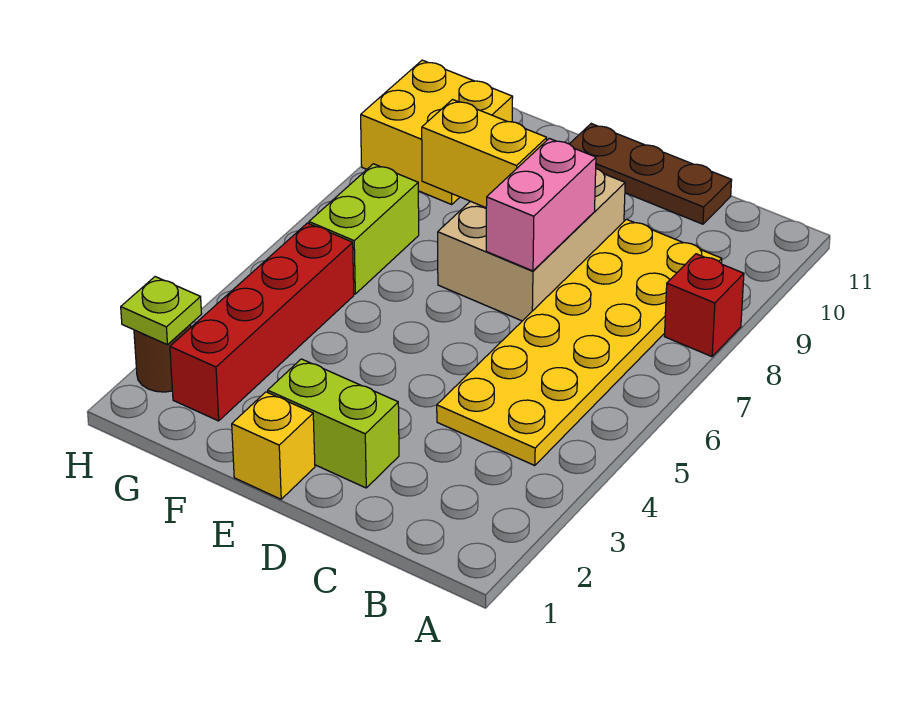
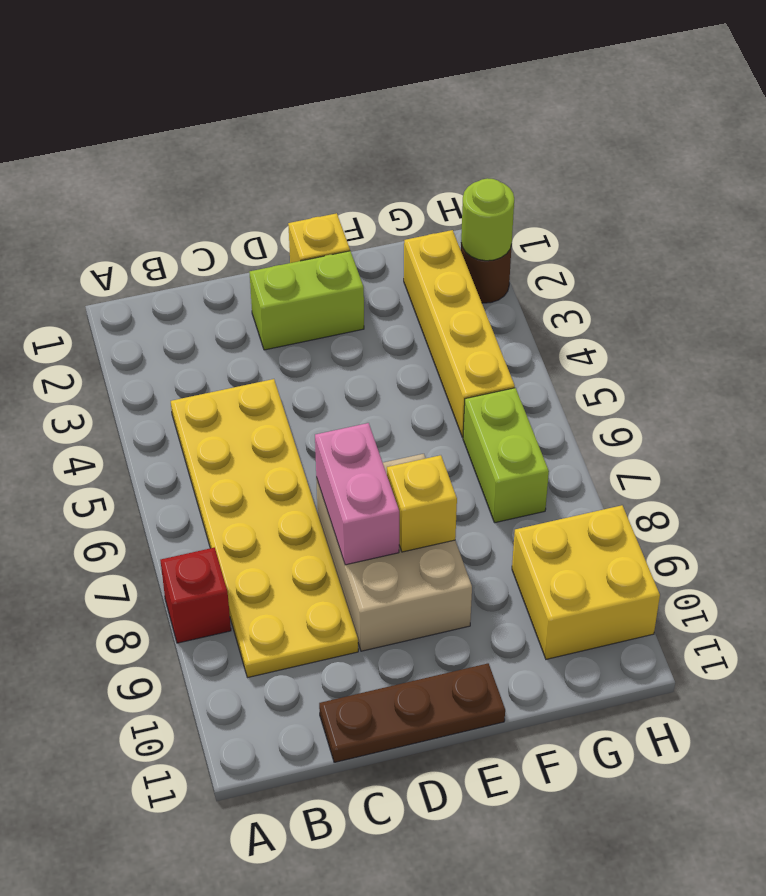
yellow brick E8:F8 level 2 -> yellow brick E8 level 2
red brick G2:G5 level 1 -> yellow brick G2:G5 level 1
lime plate H2 level 2 -> lime round brick H2 level 2

